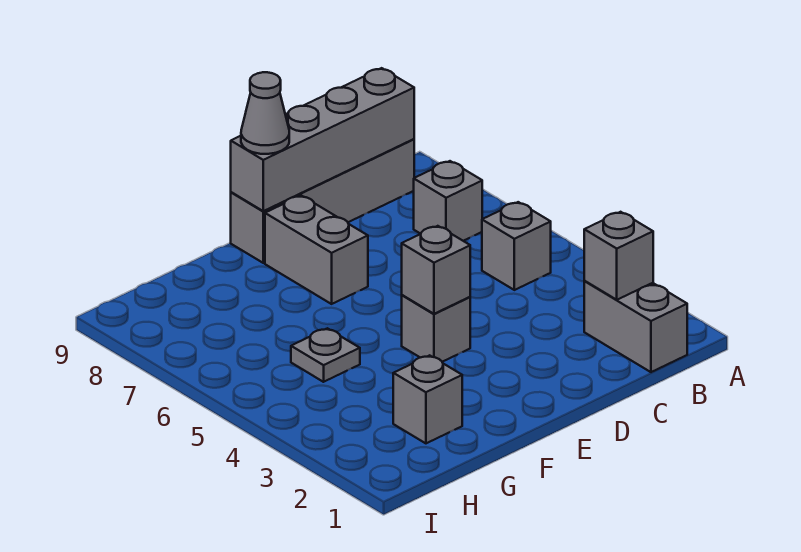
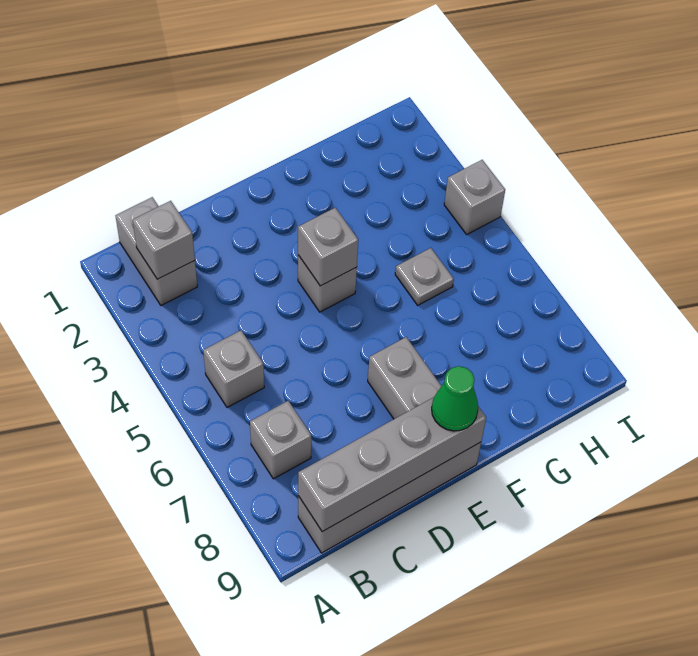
grey cone E9 level 3 -> green cone E9 level 3
grey brick G2 level 1 -> grey brick I4 level 1

